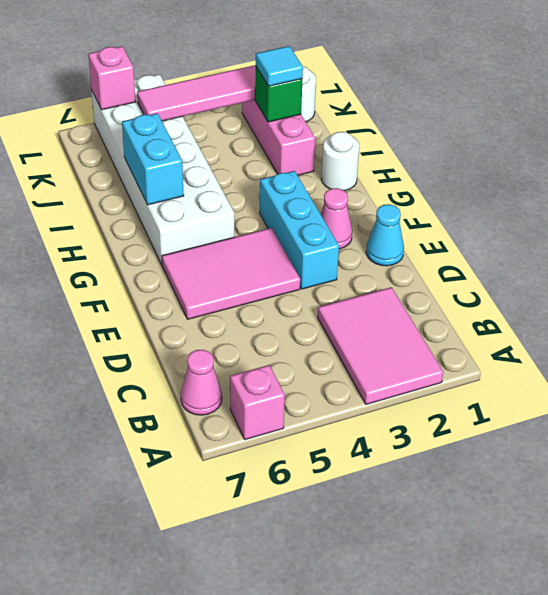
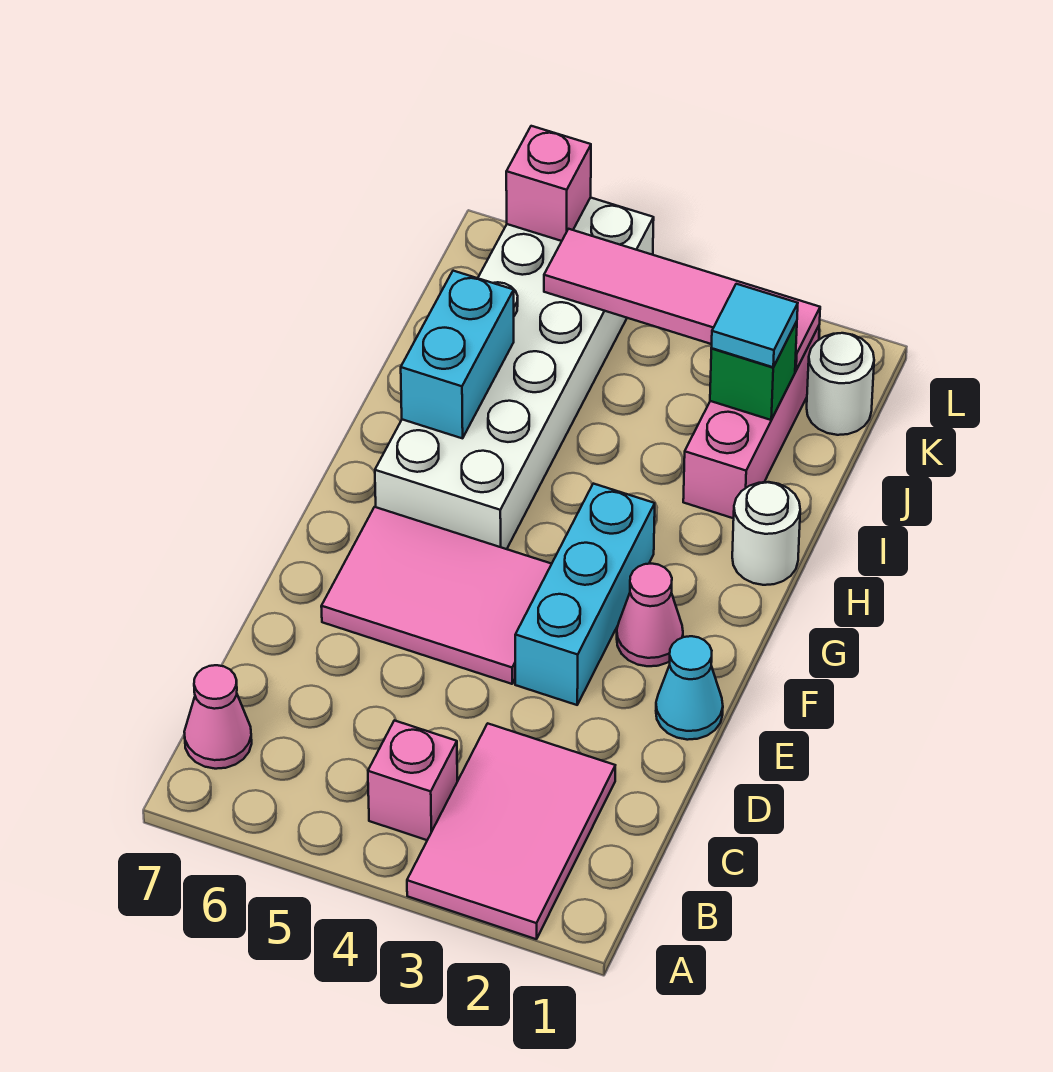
pink brick A6 level 1 -> pink brick B4 level 1

